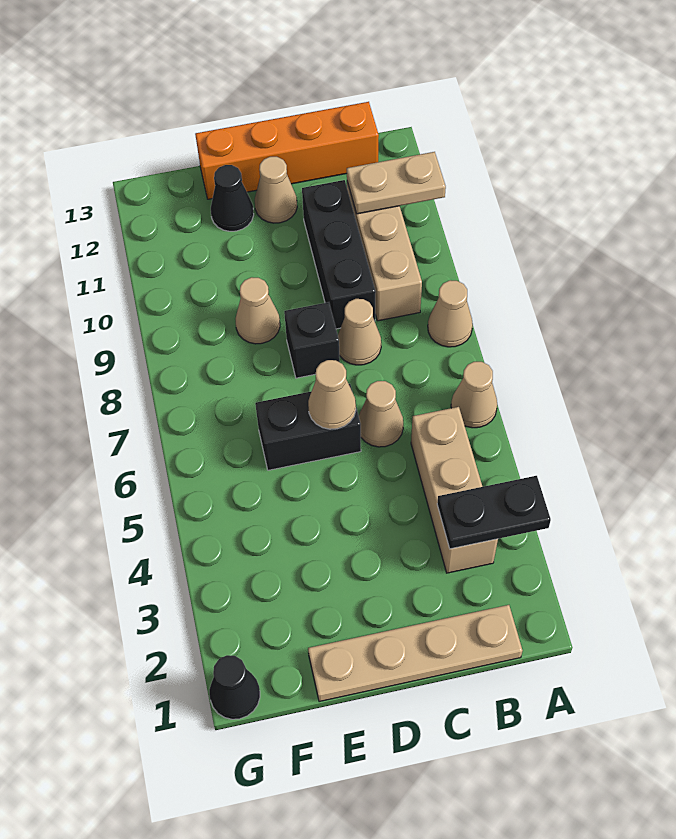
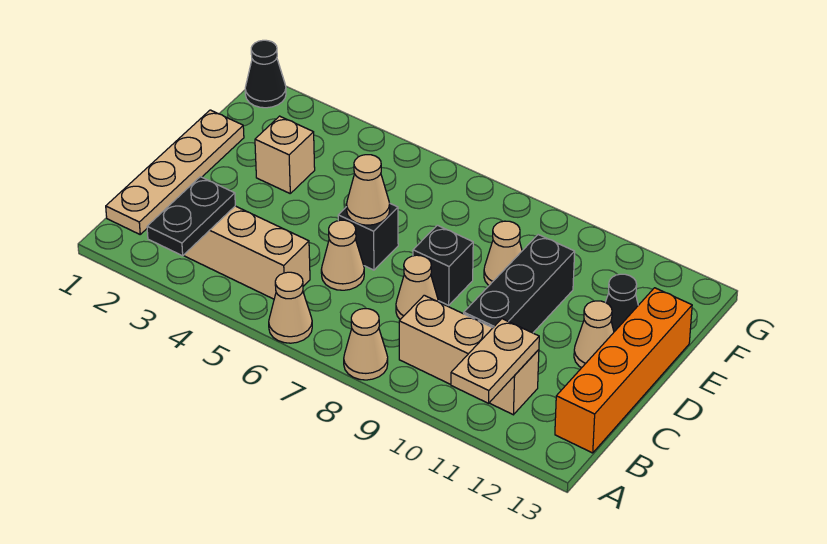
black brick C9:C11 level 1 -> black brick C10:E10 level 1
black brick D6:E6 level 1 -> black brick D6 level 1
none -> tan brick E3 level 1

